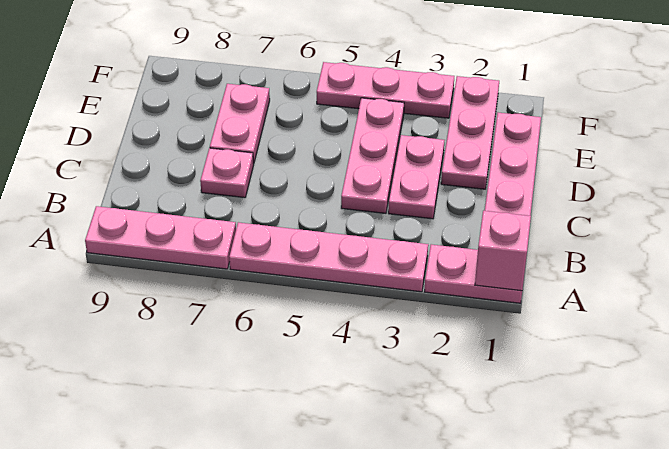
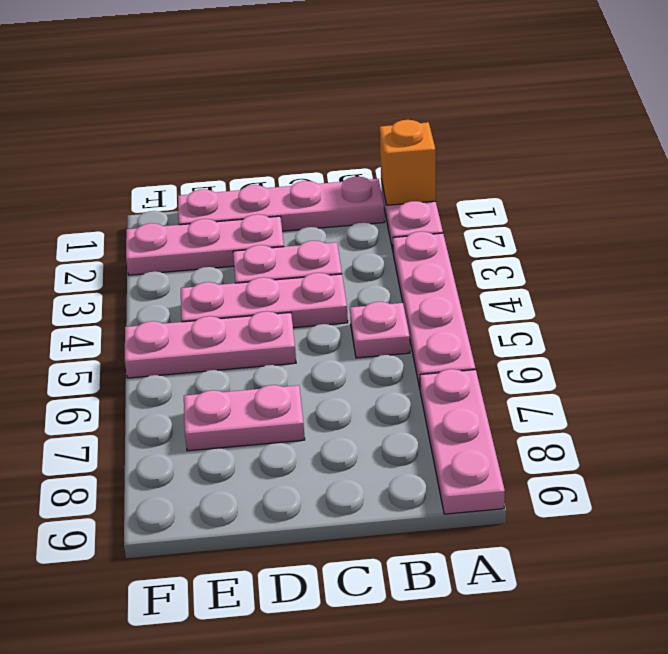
pink brick A1 level 2 -> orange brick A1 level 2
pink plate C7 level 1 -> pink plate B5 level 1
pink plate F3:F5 level 1 -> pink plate D5:F5 level 1

